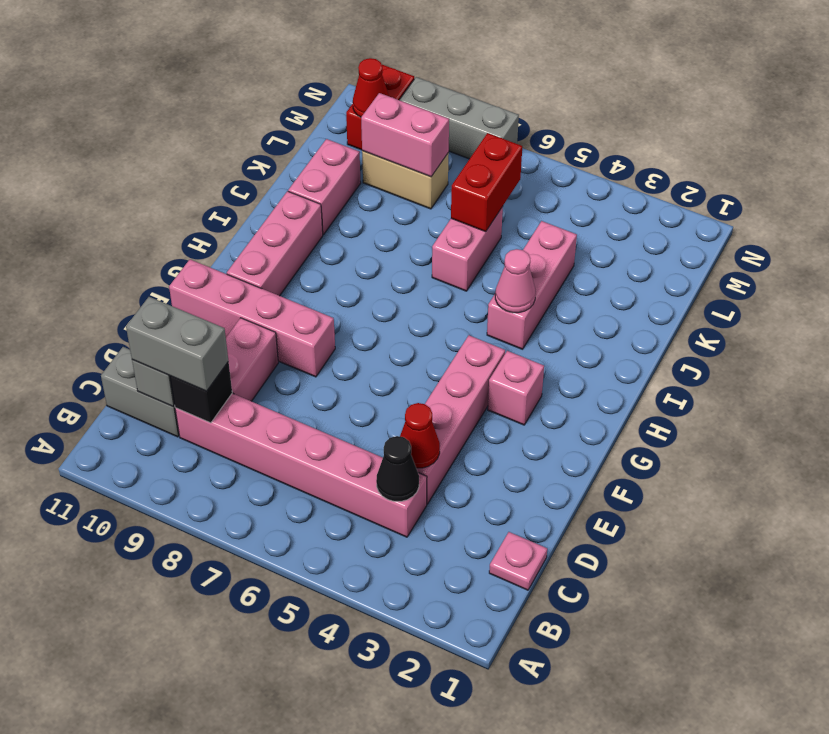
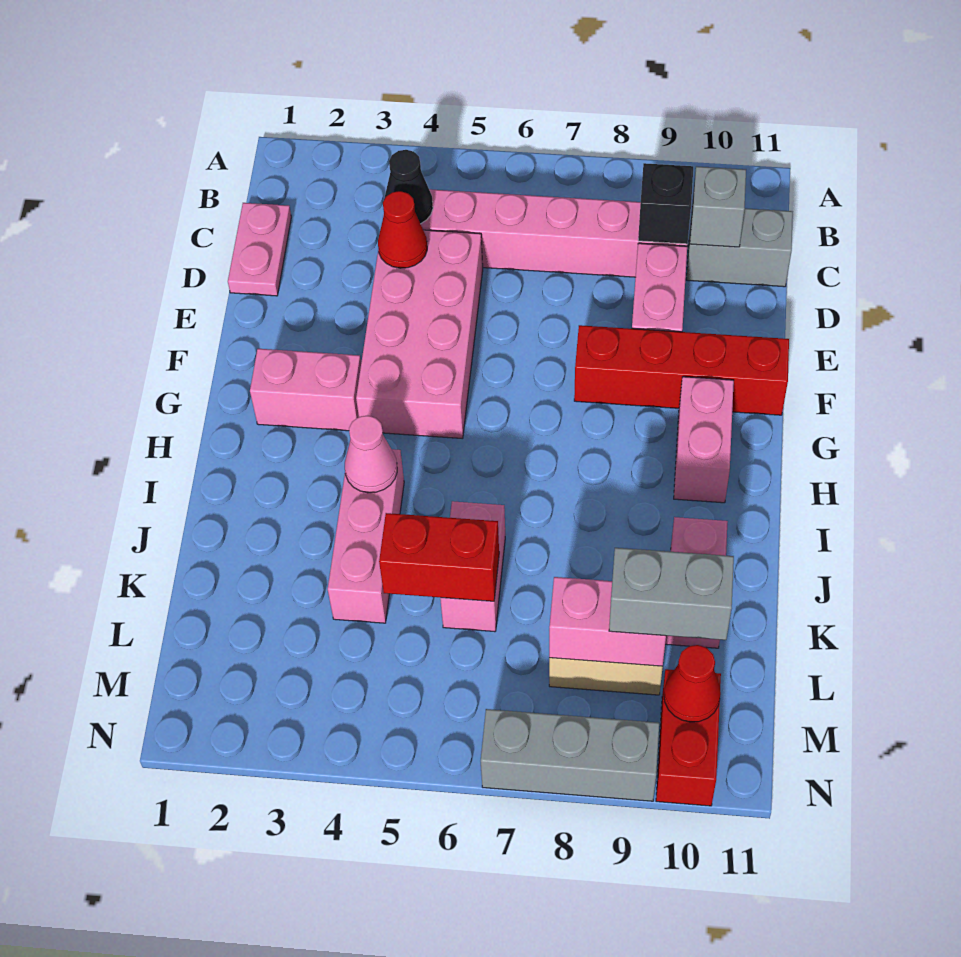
pink plate C1 level 1 -> pink plate C1:D1 level 1
grey brick C9:C10 level 3 -> grey brick L9:L10 level 3
pink brick D4:G4 level 1 -> pink brick D4:G5 level 1
pink brick F8:F11 level 1 -> red brick F8:F11 level 1
pink brick G3 level 1 -> pink brick G2:G3 level 1
pink brick G10:I10 level 1 -> pink brick G10:H10 level 1
red brick K6:L6 level 2 -> red brick K5:K6 level 2

